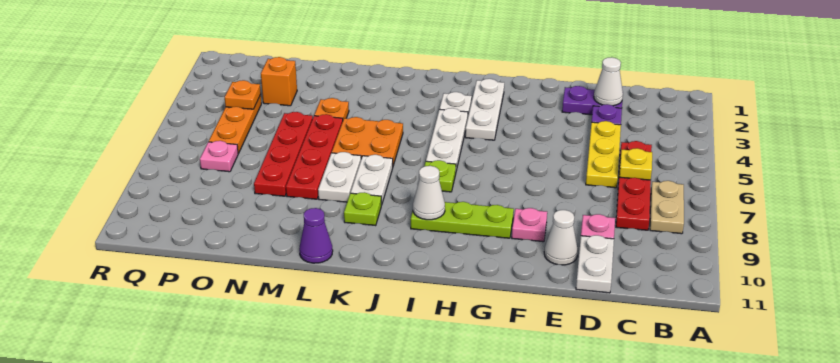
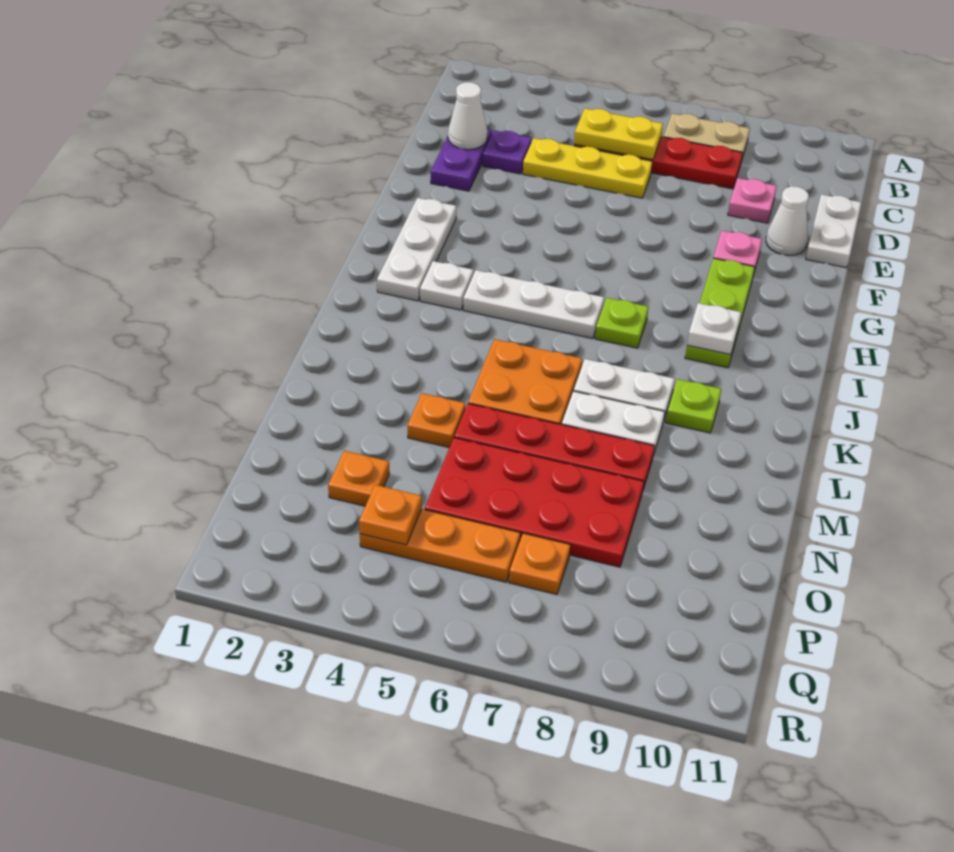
yellow plate C6 level 2 -> yellow plate C5:C6 level 2
white plate D10:D11 level 1 -> white plate D11:E11 level 1
white plate H2:H4 level 1 -> white plate G2:I2 level 1
white cone I9 level 2 -> white plate I9 level 2
purple cone L11 level 1 -> none
red plate N5:N8 level 1 -> red plate N5:O8 level 1
orange brick O3 level 1 -> orange plate O3 level 1
pink plate P7 level 1 -> orange plate P7 level 1

